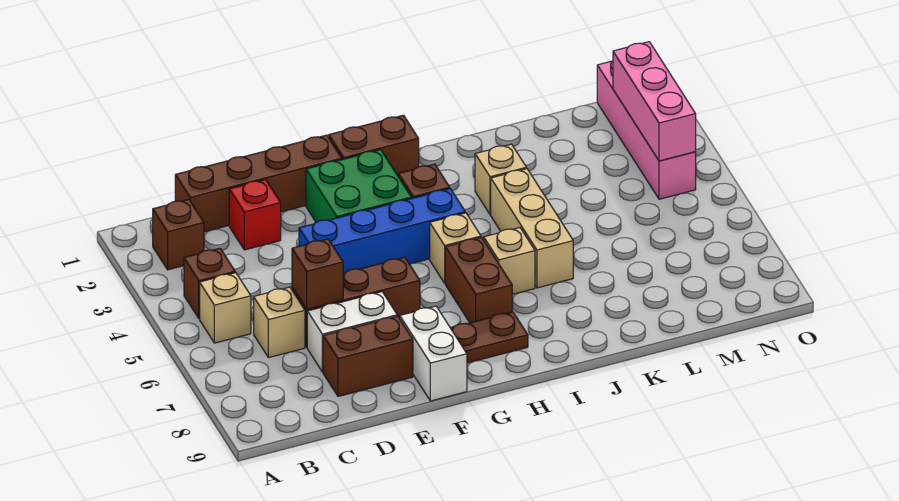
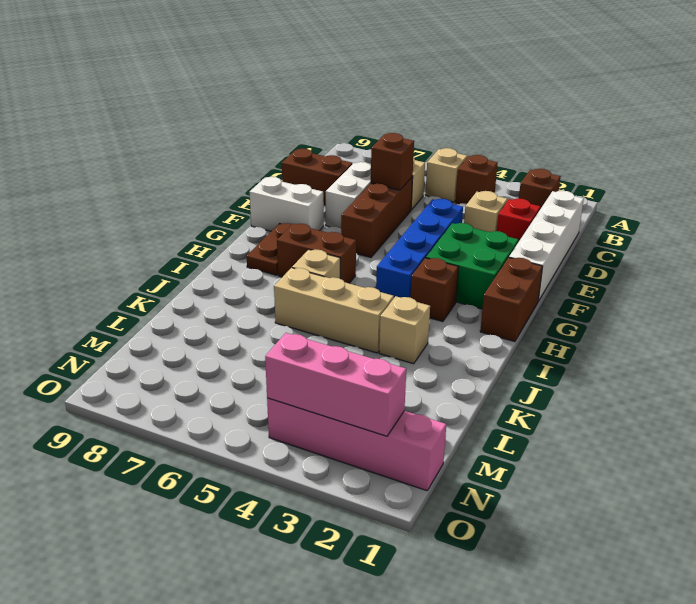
brown brick C1:F1 level 1 -> white brick C1:F1 level 1
brown brick D8:E8 level 1 -> brown brick D8:D9 level 1
tan brick H5 level 1 -> tan brick D3 level 1

